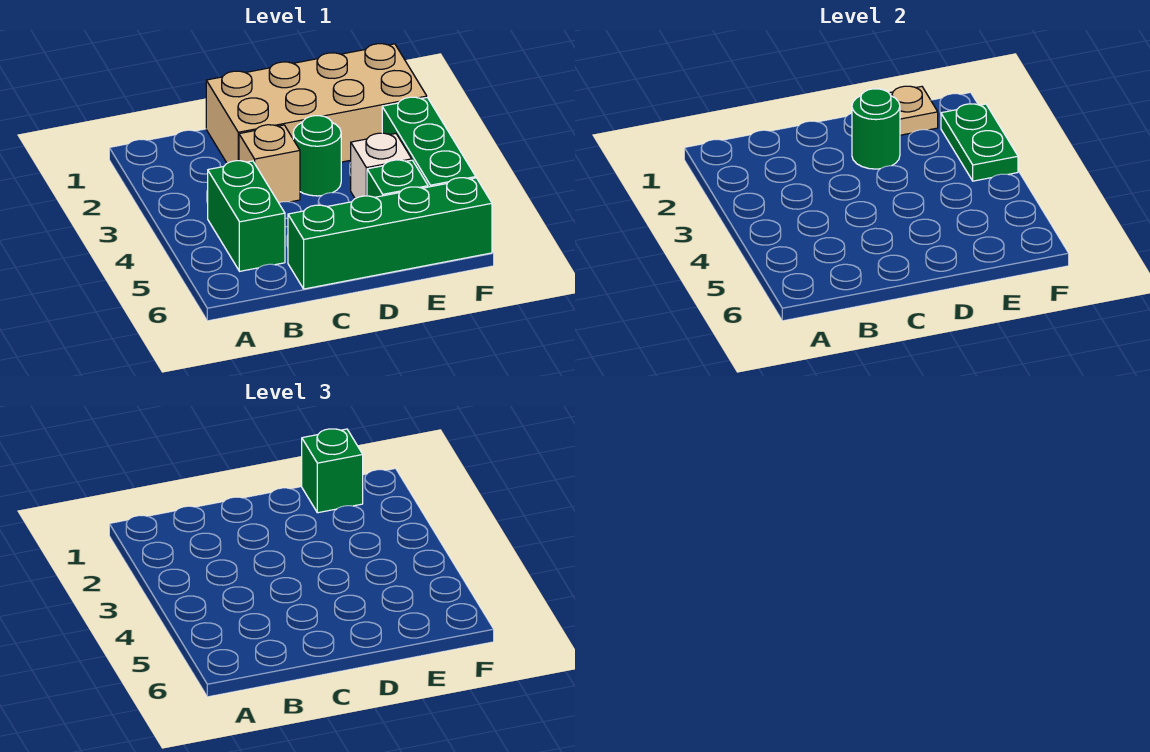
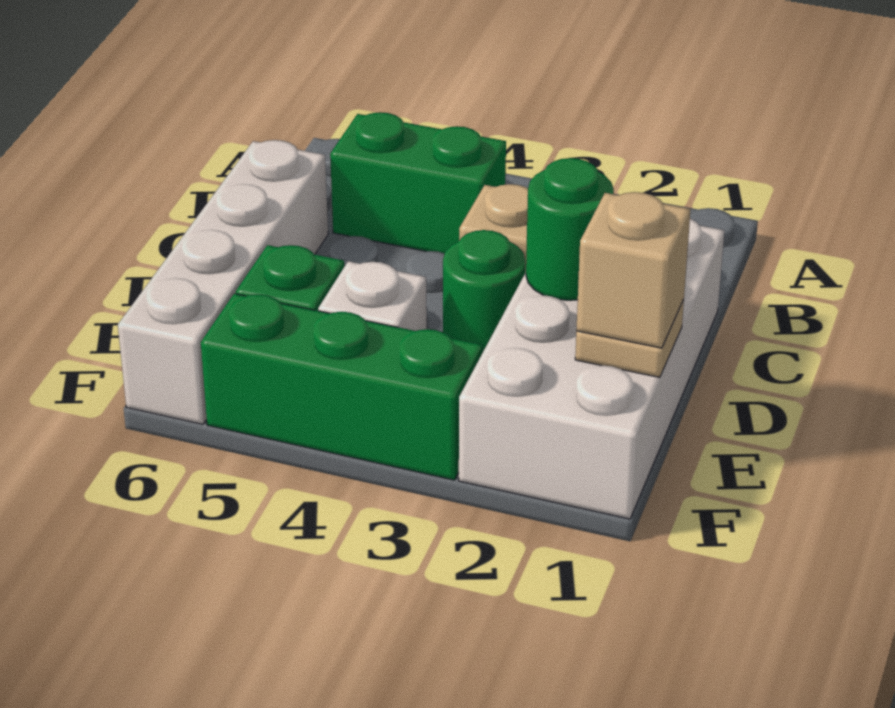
tan brick C1:F2 level 1 -> white brick C1:F2 level 1
green brick C6:F6 level 1 -> white brick C6:F6 level 1
green brick E1 level 3 -> tan brick E1 level 3
green plate F2:F3 level 2 -> none

